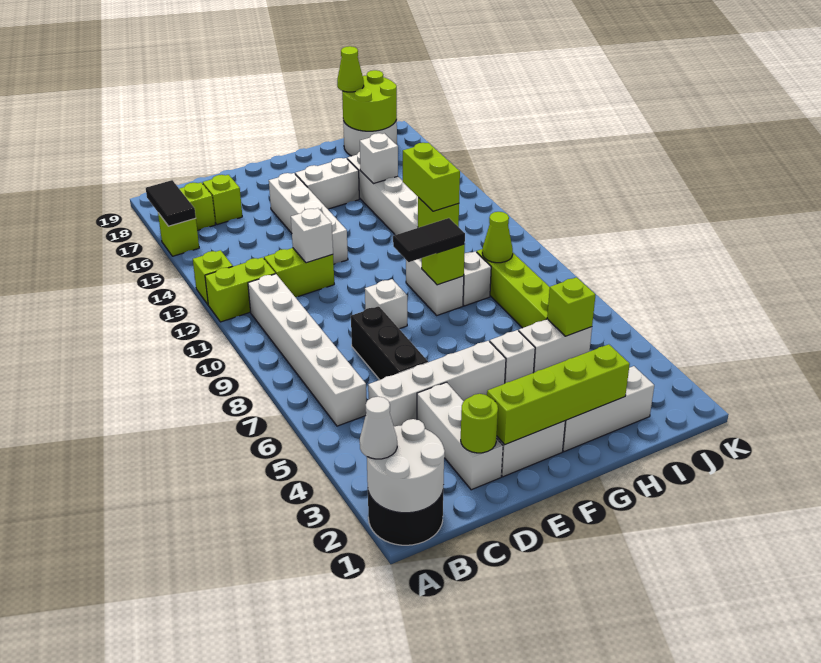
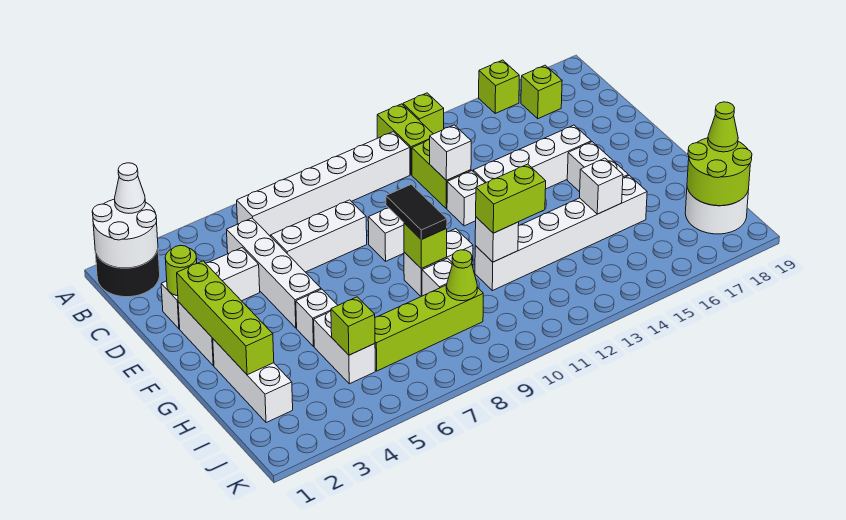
black tile A16:A17 level 2 -> none
lime brick C17 level 1 -> none
black brick D6:D8 level 1 -> white brick D6:D8 level 1
none -> white brick E12 level 1
lime brick H11 level 2 -> white brick H11 level 2

